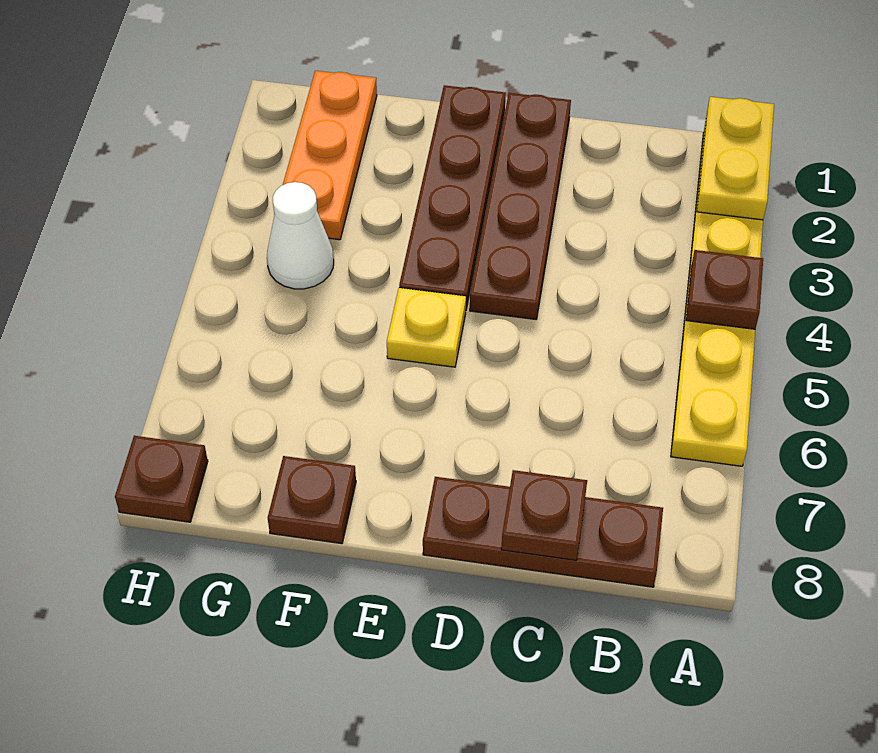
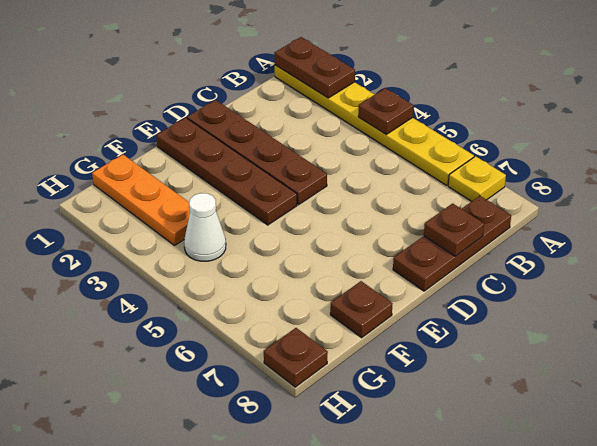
yellow plate A1:A2 level 2 -> brown plate A1:A2 level 2
yellow plate E5 level 1 -> yellow plate A7 level 1

